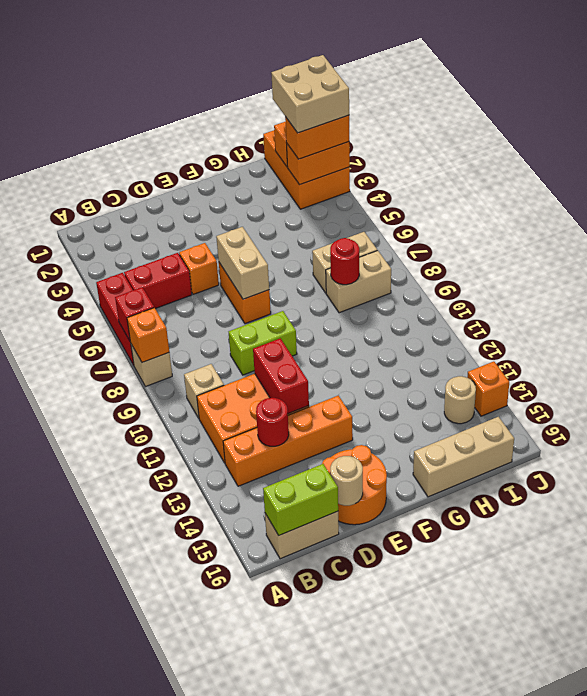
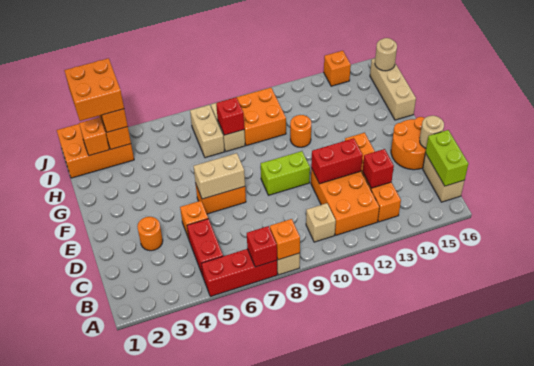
red round brick C13 level 2 -> red brick C13 level 2
none -> orange round brick D3 level 1
lime brick D9:E9 level 1 -> lime brick E9:E10 level 1
none -> orange round brick G11 level 1
red round brick H8 level 2 -> red brick H8 level 2
none -> orange brick H9:I10 level 1
tan brick I2:J3 level 4 -> orange brick I2:J3 level 4
tan round brick I14 level 1 -> tan round brick I16 level 2

